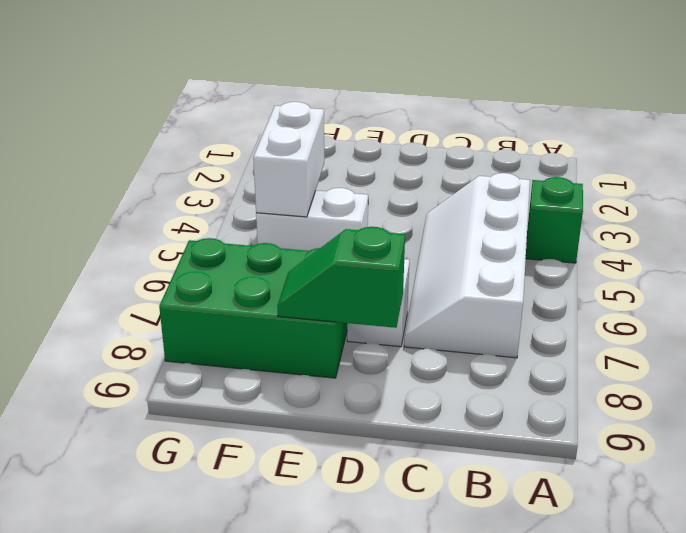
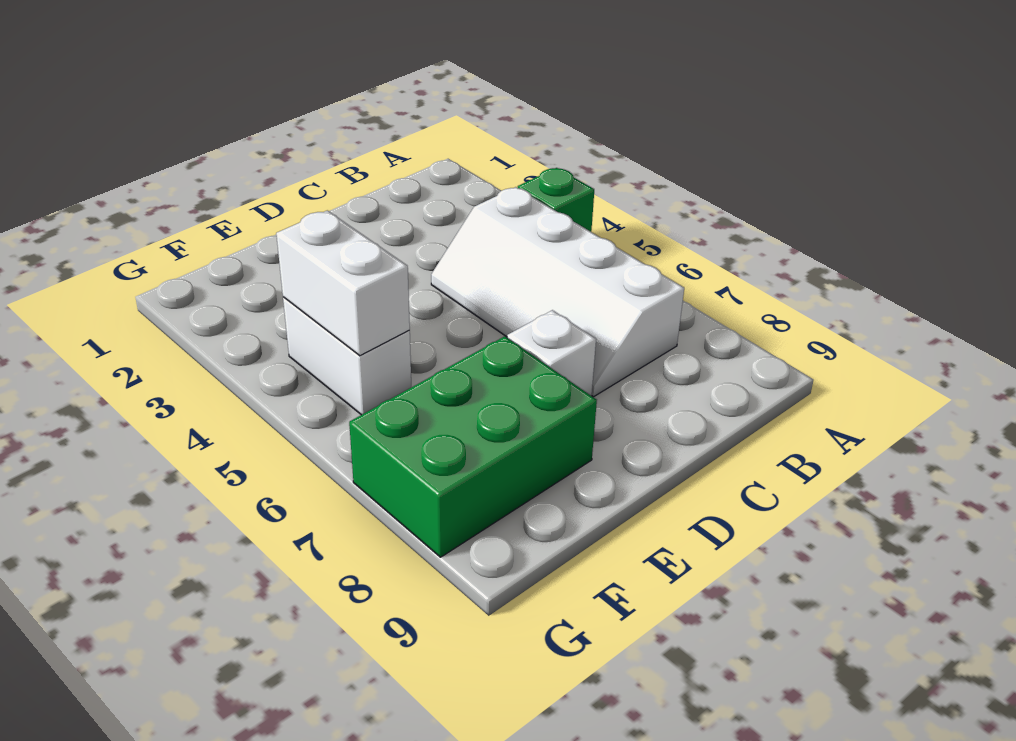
green slope D8:E8 level 2 top D -> none
white brick E5:F5 level 1 -> white brick F4:F5 level 1

